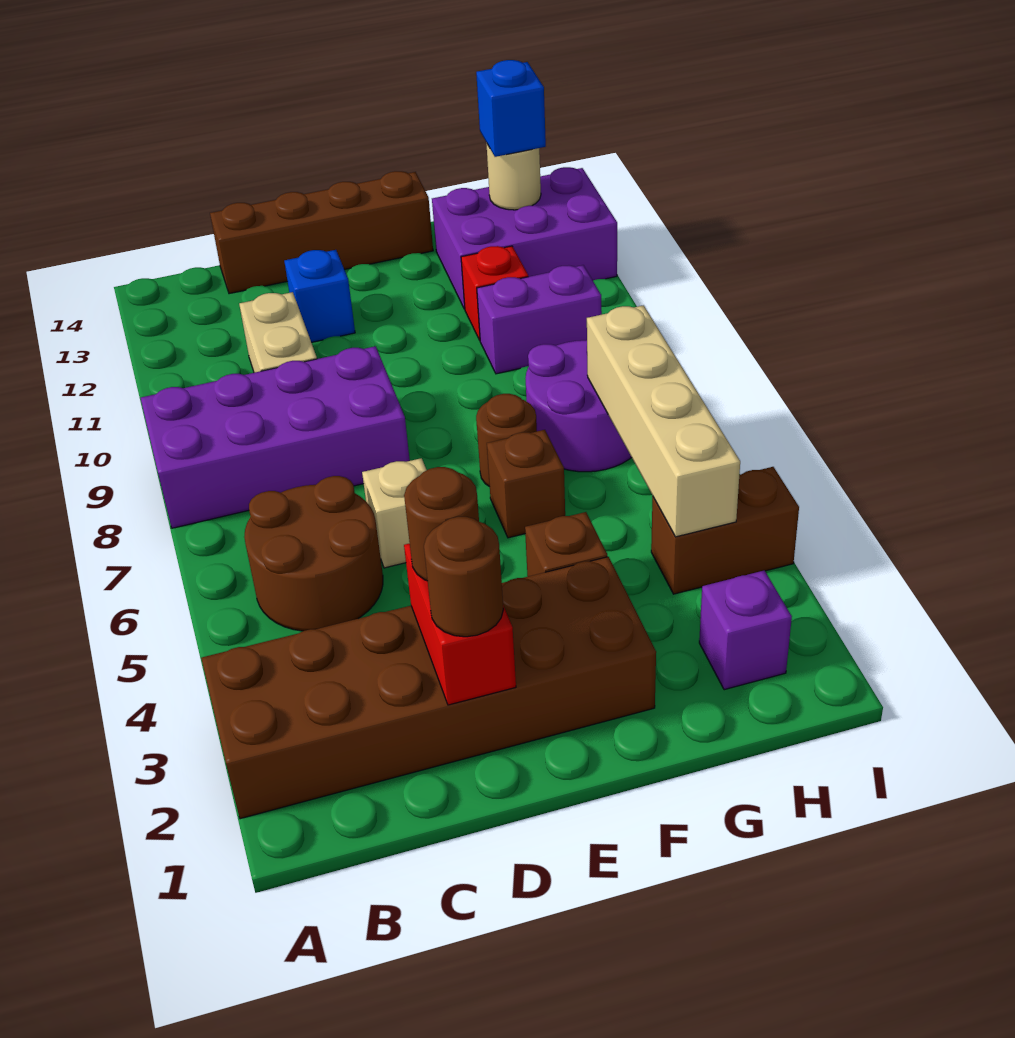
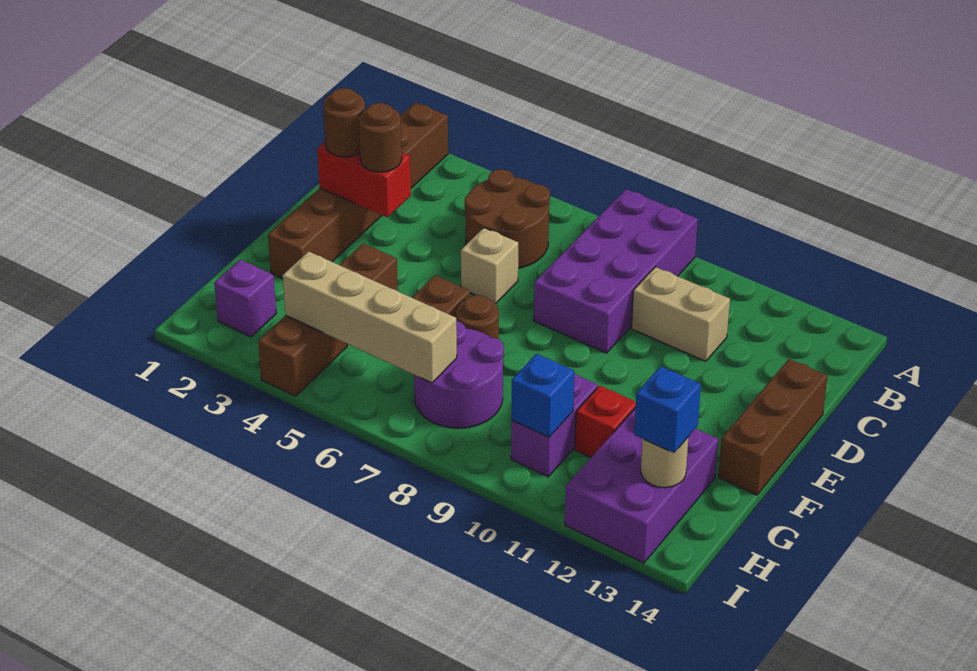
brown brick A2:F3 level 1 -> brown brick A2:F2 level 1
brown brick C14:F14 level 1 -> brown brick D14:F14 level 1
blue brick D12 level 1 -> blue brick H10 level 2

